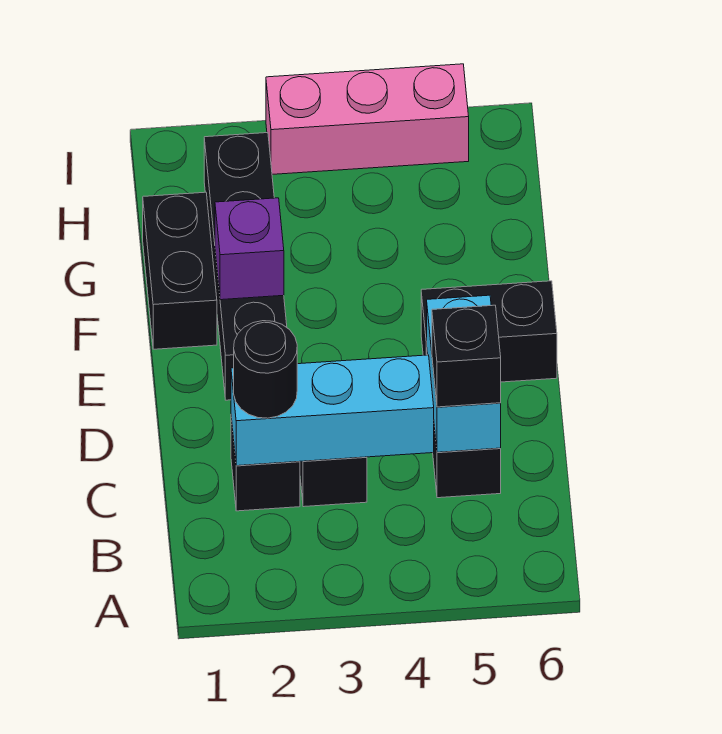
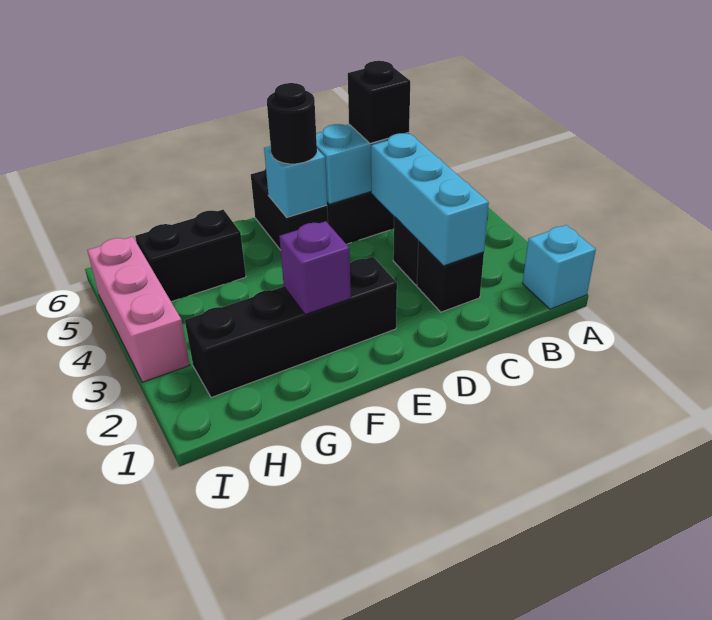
none -> cyan brick A1 level 1
black round brick C2 level 3 -> black round brick E5 level 3
none -> cyan brick E5 level 2
black brick F1:G1 level 1 -> black brick G5:H5 level 1

